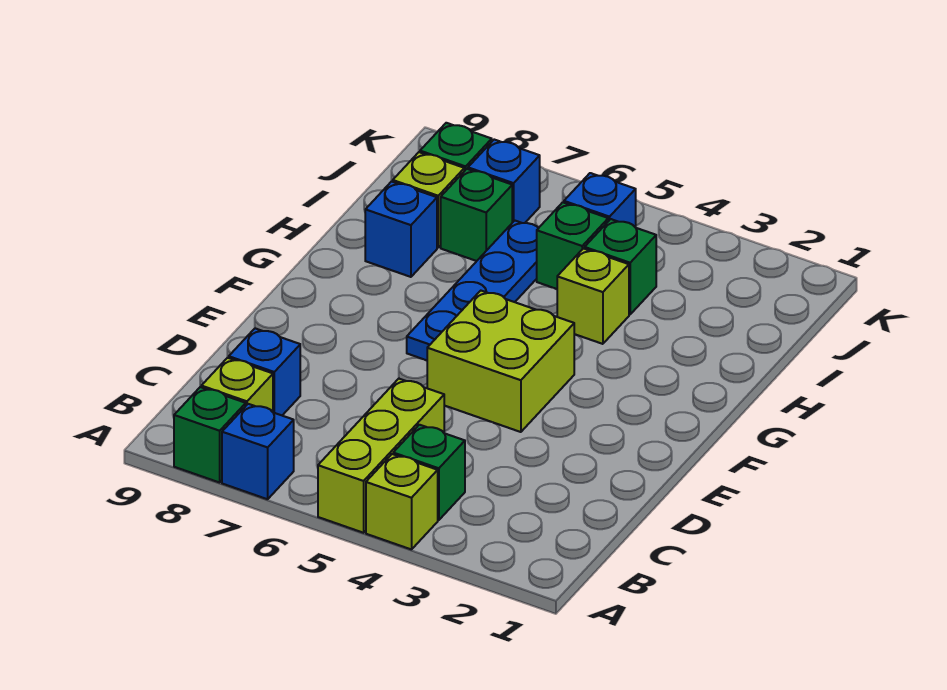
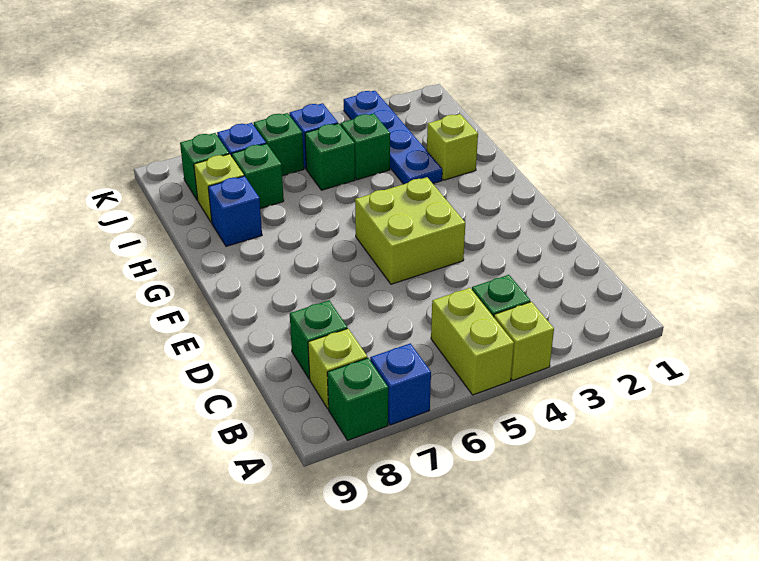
lime brick A5:C5 level 1 -> lime brick A5:B5 level 1
blue brick C8 level 1 -> green brick C8 level 1
blue plate F6:I6 level 1 -> blue plate H3:K3 level 1
lime brick H4 level 1 -> lime brick H2 level 1
none -> green brick J6 level 1

